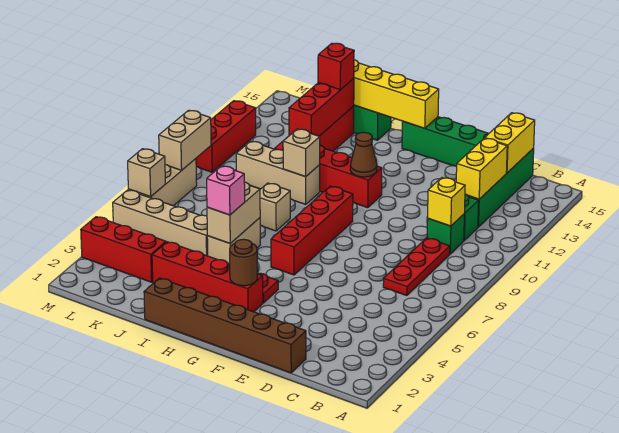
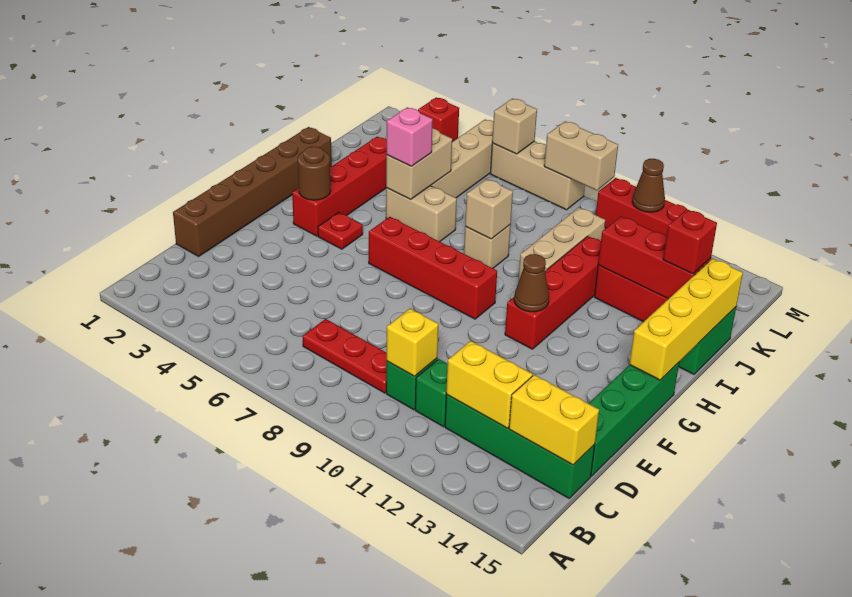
tan brick I5:I6 level 2 -> tan brick I5:J5 level 2
tan brick I10 level 2 -> tan brick I8 level 2
red brick K3:M3 level 1 -> red brick M3 level 1
none -> brown cone M11 level 2

